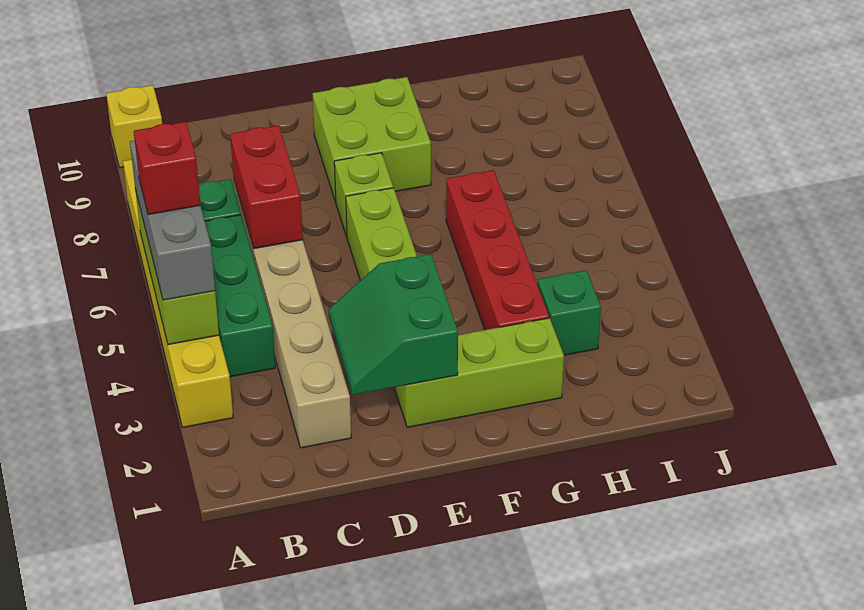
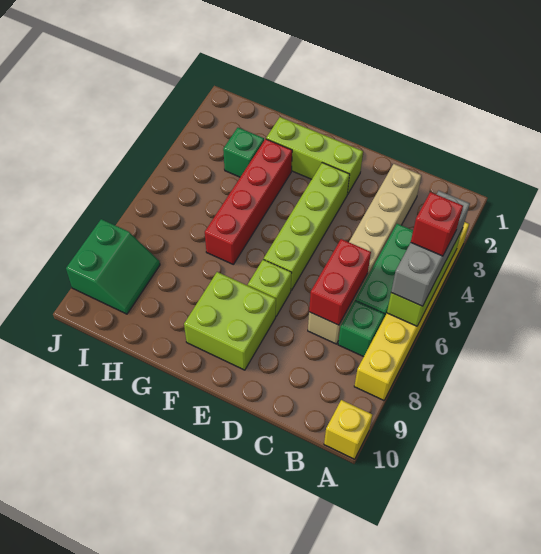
green slope D2:E3 level 2 top E -> green slope I8:J9 level 1 top J

